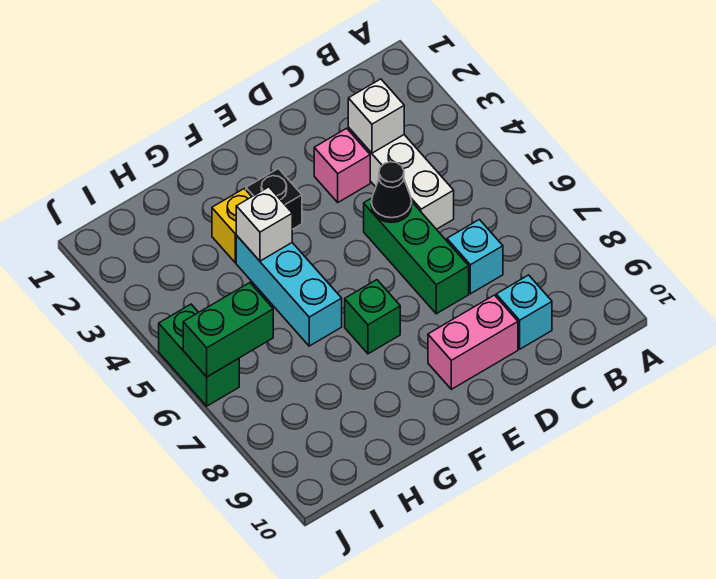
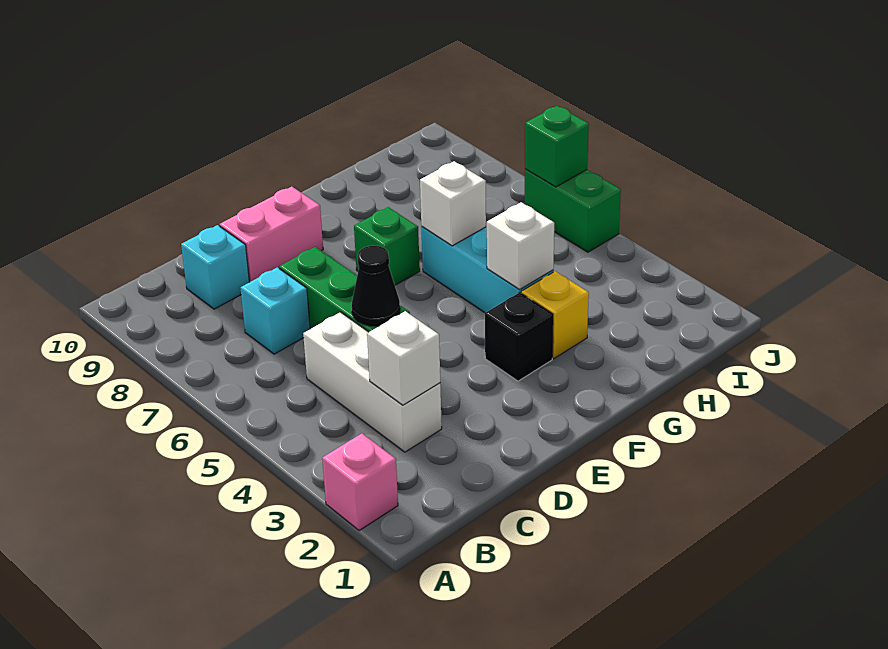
pink brick D3 level 1 -> pink brick A2 level 1
none -> white brick G6 level 2
green brick I6:J6 level 2 -> green brick J6 level 2

